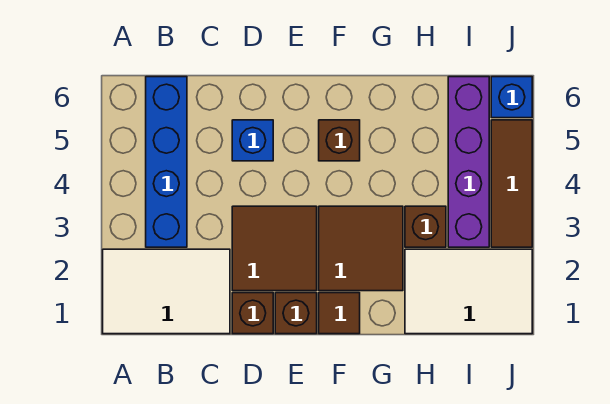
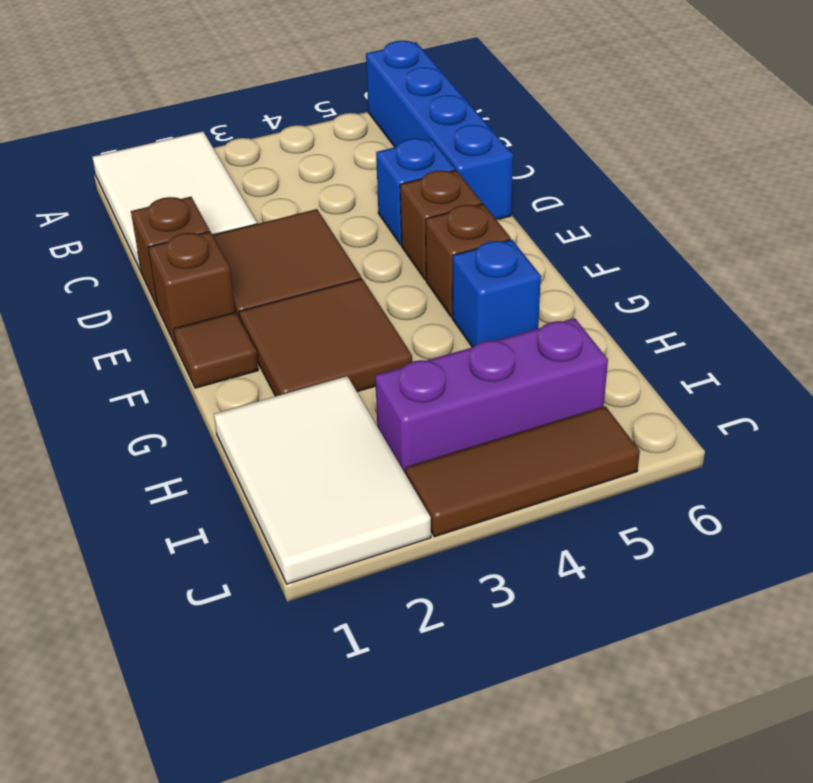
blue brick B3:B6 level 1 -> blue brick A6:D6 level 1
brown brick H3 level 1 -> brown brick E5 level 1
purple brick I3:I6 level 1 -> purple brick I3:I5 level 1
blue brick J6 level 1 -> blue brick G5 level 1

